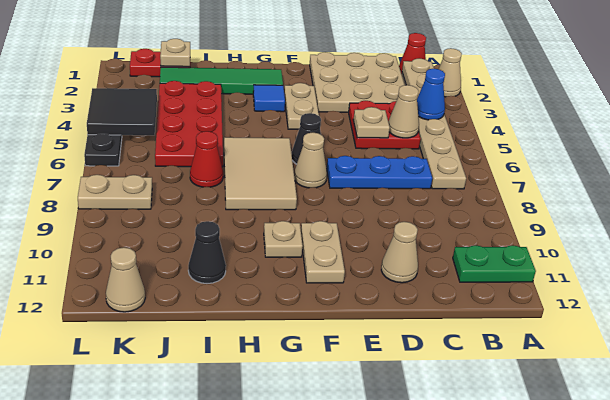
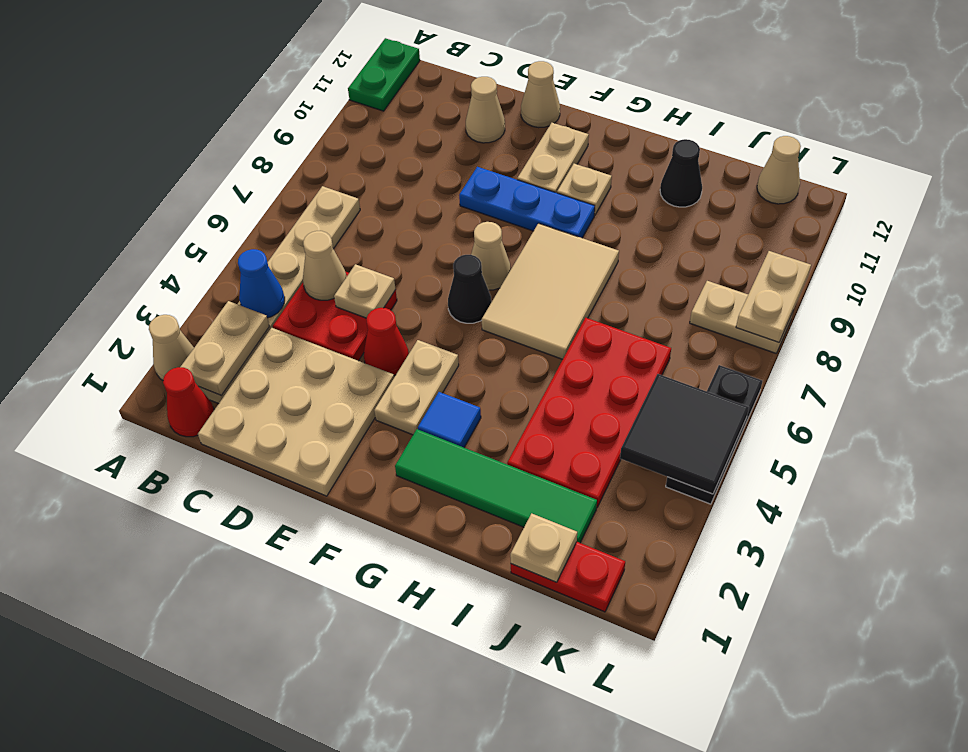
green plate A11:B11 level 1 -> green plate A11:A12 level 1
blue plate C7:E7 level 1 -> blue plate E9:G9 level 1
none -> tan cone E12 level 1
red cone I7 level 1 -> red cone E4 level 1
none -> tan plate L8:L9 level 2

